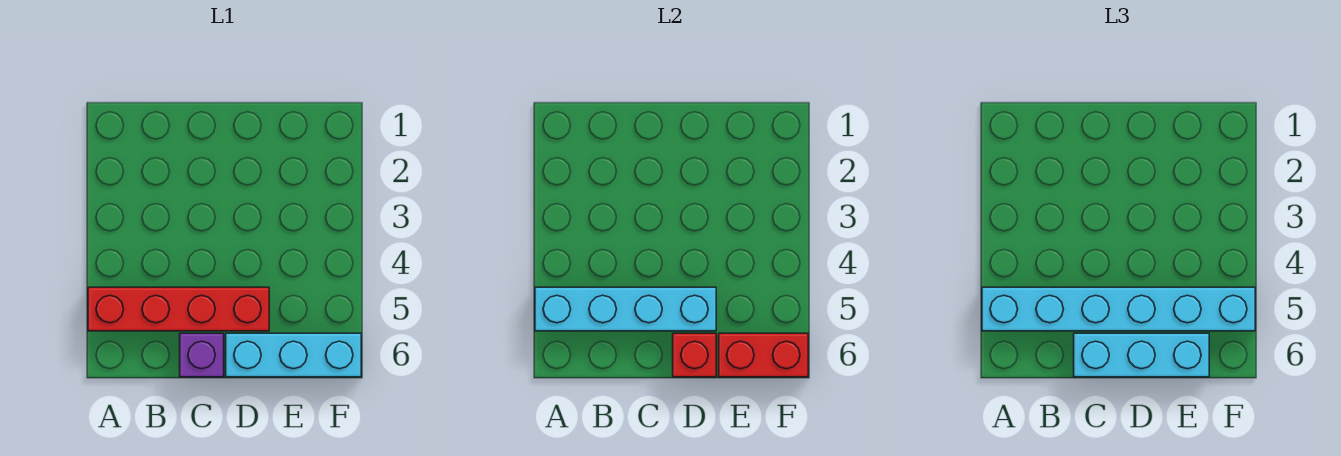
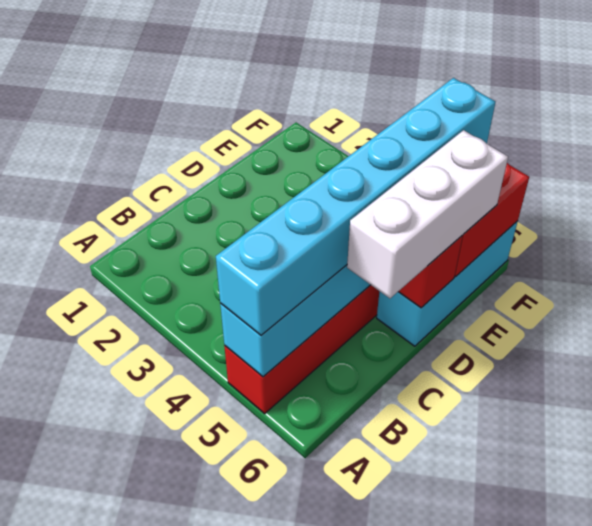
purple brick C6 level 1 -> none
cyan brick C6:E6 level 3 -> white brick C6:E6 level 3

